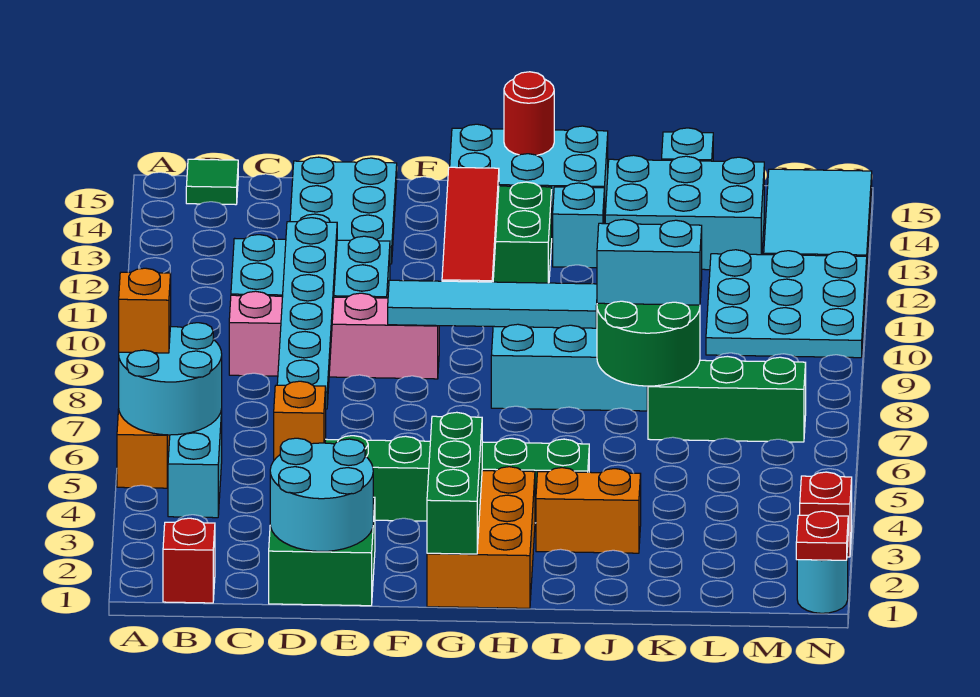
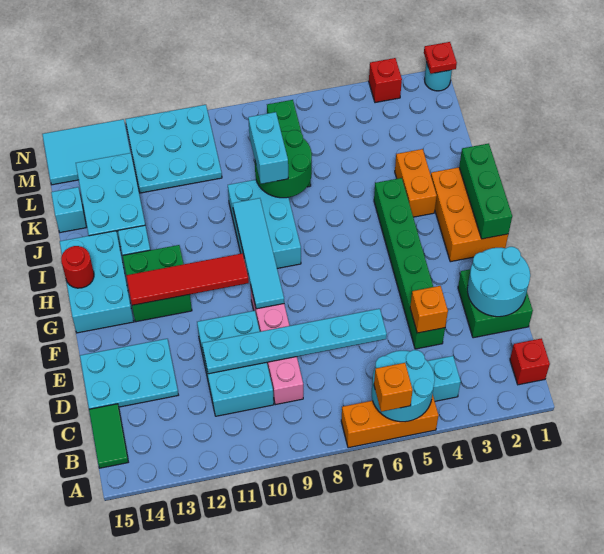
green tile B15 level 1 -> green tile B15:C15 level 1
orange brick G1:H3 level 1 -> orange brick G1:I2 level 1
green brick G1:G3 level 2 -> green brick G1:I1 level 2

